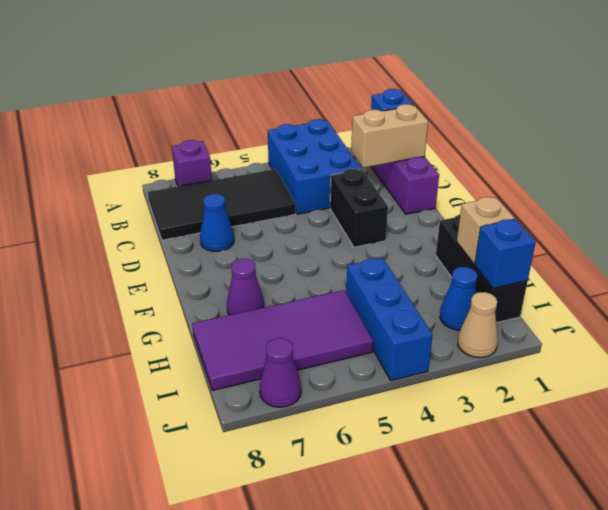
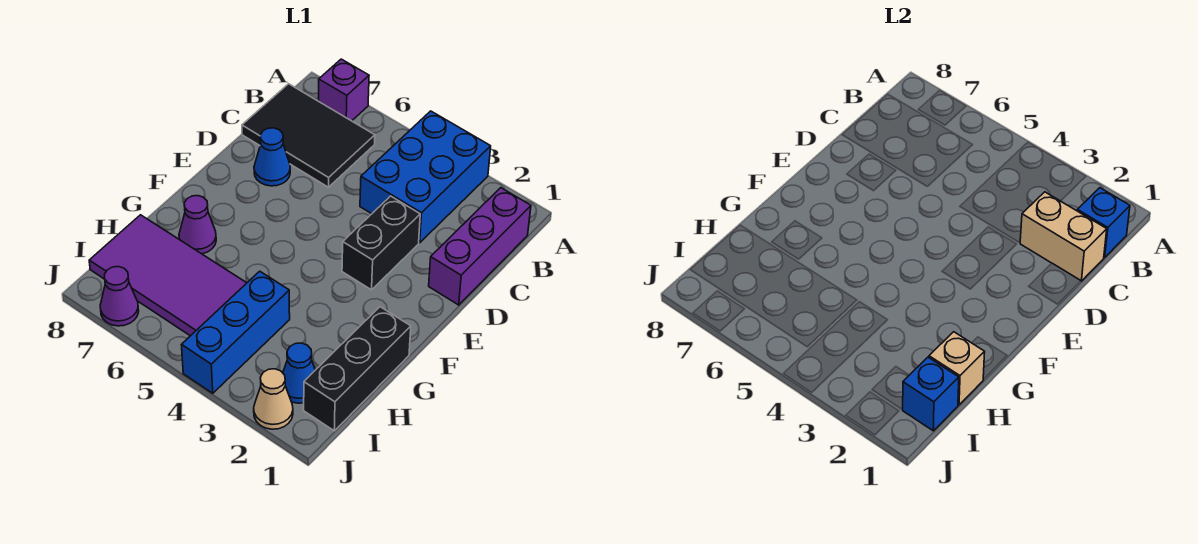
black tile B5:C8 level 1 -> black tile B6:C8 level 1

